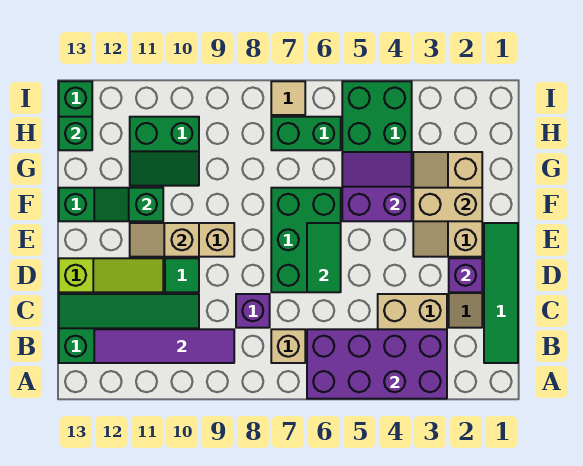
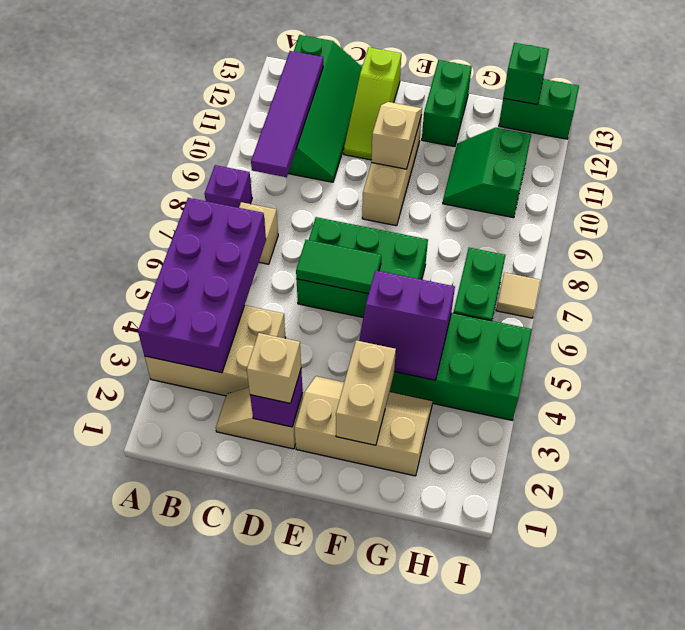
green tile B1:E1 level 1 -> none
purple brick C8 level 1 -> purple brick A8 level 1
none -> tan brick D2 level 3
green tile D10 level 1 -> none
purple slope F4:G5 level 2 top F -> purple slope F4:G5 level 2 top 5
green slope F11:F12 level 2 top 11 -> none

